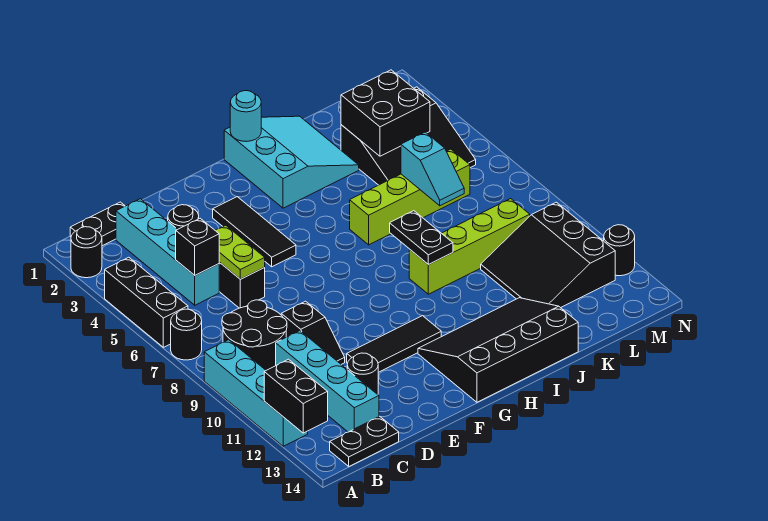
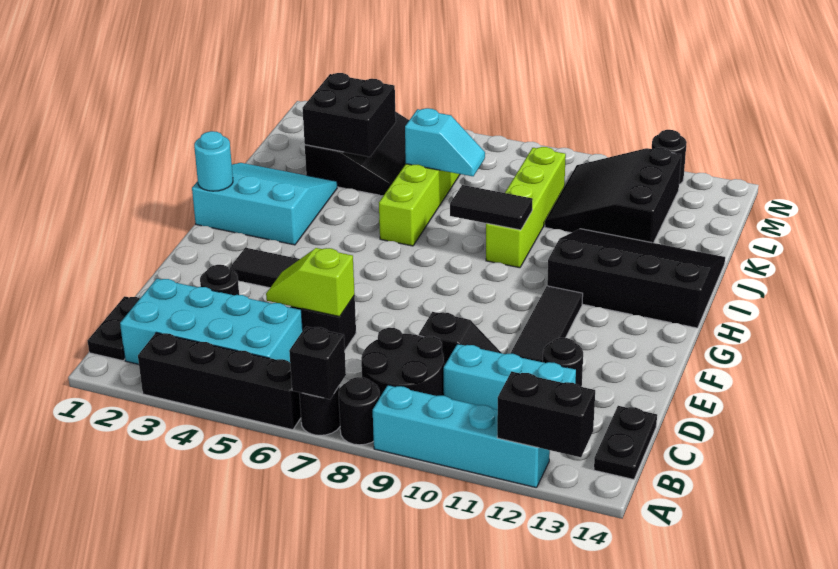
black round brick A2 level 1 -> black round brick A8 level 1
black brick A4:A6 level 1 -> black brick A3:A6 level 1
cyan brick C2:C5 level 1 -> cyan brick B2:C5 level 1
black brick C5 level 2 -> black brick A7 level 2
cyan brick C10:C13 level 1 -> cyan brick C10:C12 level 1
lime plate D5:D6 level 2 -> lime slope D5:D6 level 2 top 6
black slope G12:J14 level 1 top 14 -> black slope H11:J14 level 1 top H
black plate I8:I9 level 2 -> black tile I8:I9 level 2
black slope K10:M12 level 1 top M -> black slope K10:M12 level 1 top 12

